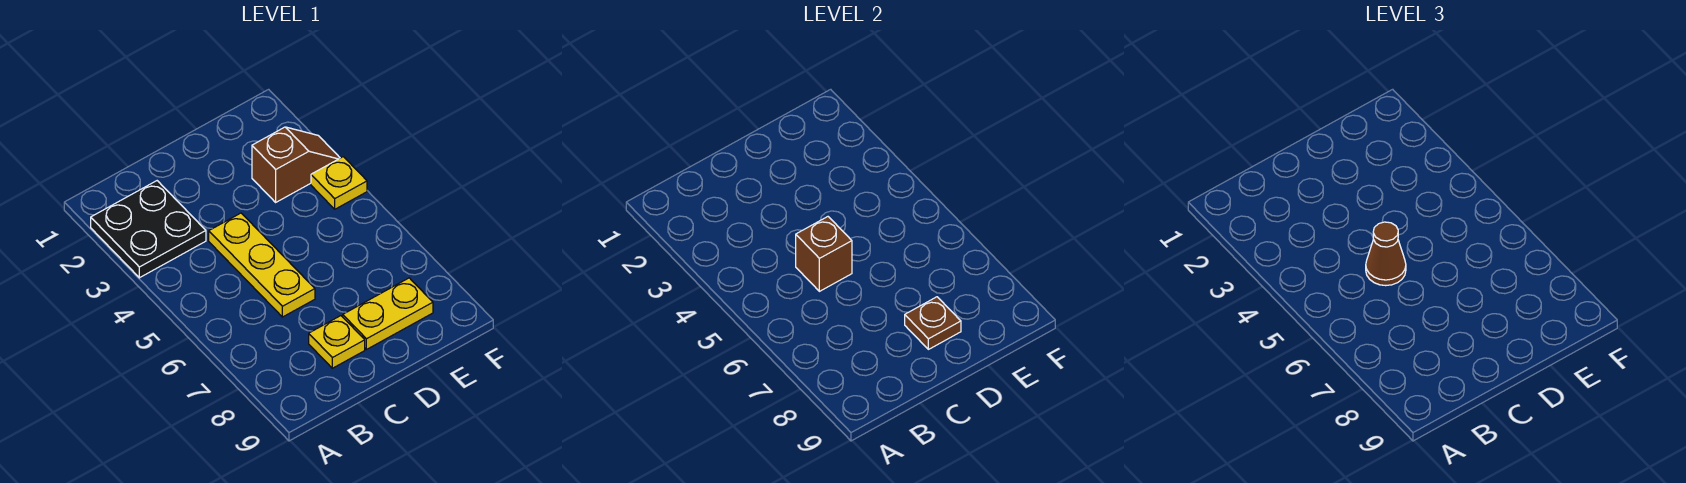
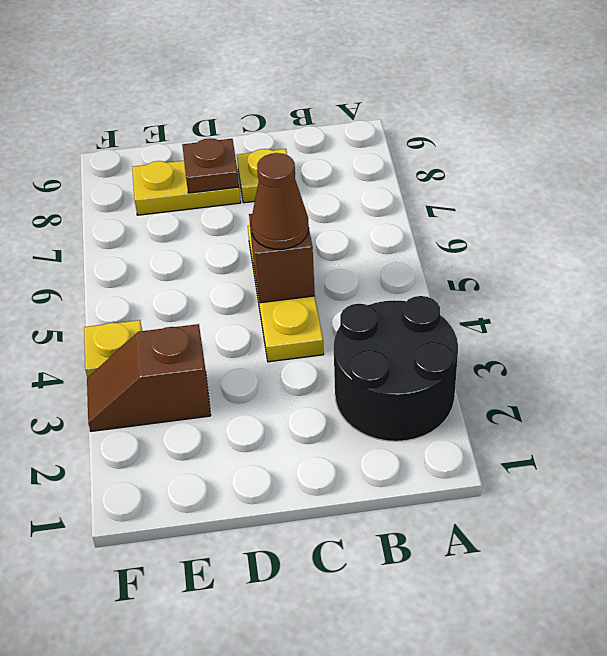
black plate A2:B3 level 1 -> black round brick A2:B3 level 1

